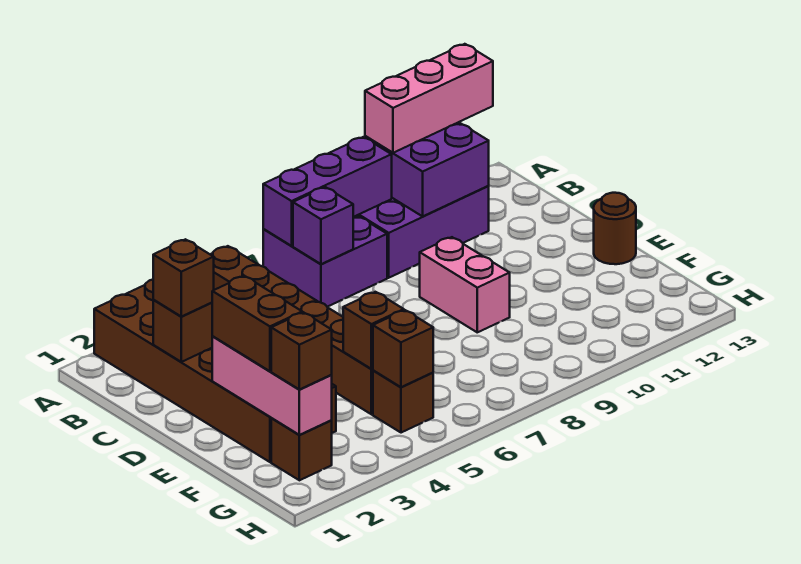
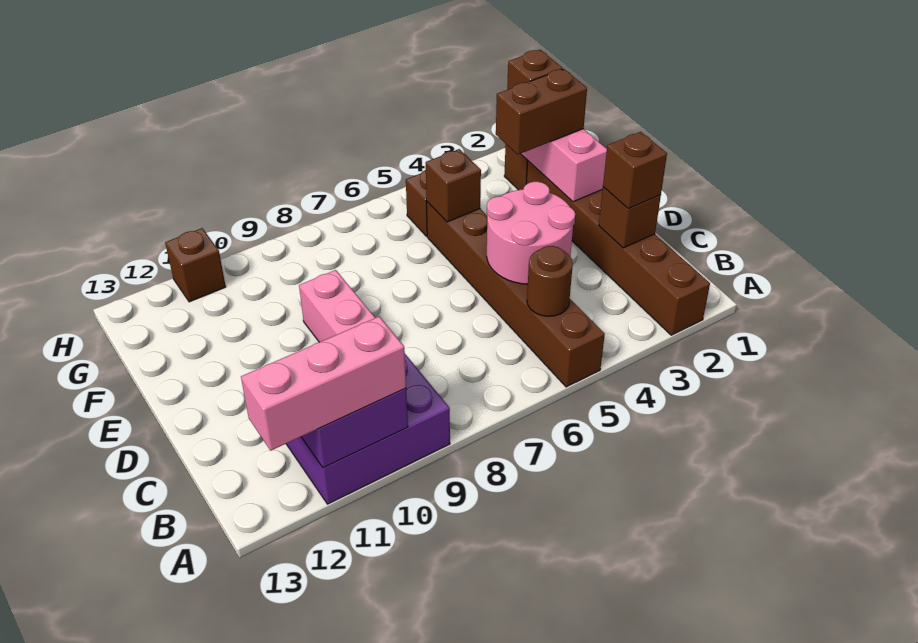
brown brick A2:F3 level 1 -> brown brick A2:F2 level 1
purple brick A7:B8 level 1 -> none
purple brick A7:A9 level 2 -> none
purple brick B7 level 2 -> none
none -> pink round brick C4:D5 level 2
brown brick E2:F2 level 3 -> brown brick F2:F3 level 3
brown round brick E13 level 1 -> brown round brick B5 level 2
brown brick G5 level 2 -> brown brick H11 level 1

